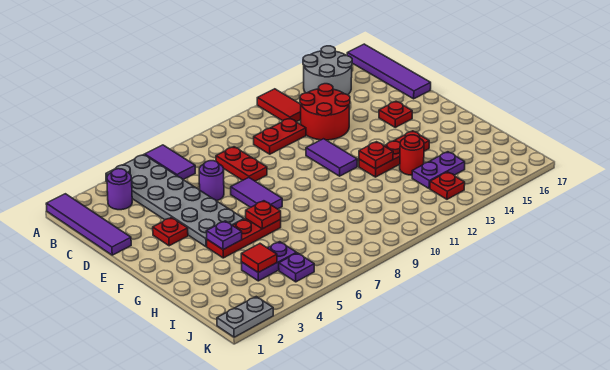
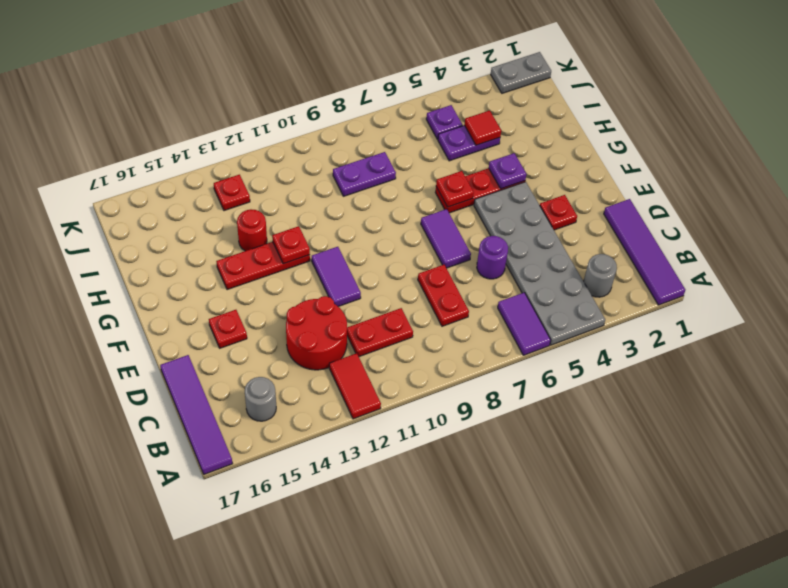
grey round brick A14:B15 level 1 -> grey round brick B15 level 1
purple round brick B3 level 1 -> grey round brick B3 level 1
purple plate I13:I14 level 1 -> purple plate I8:I9 level 1

